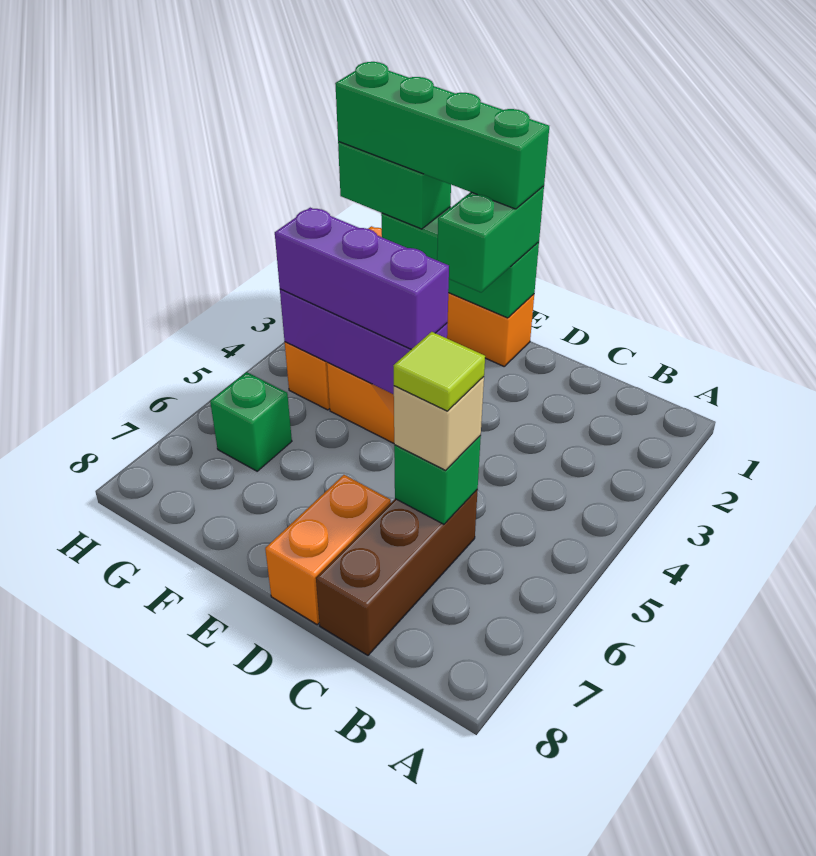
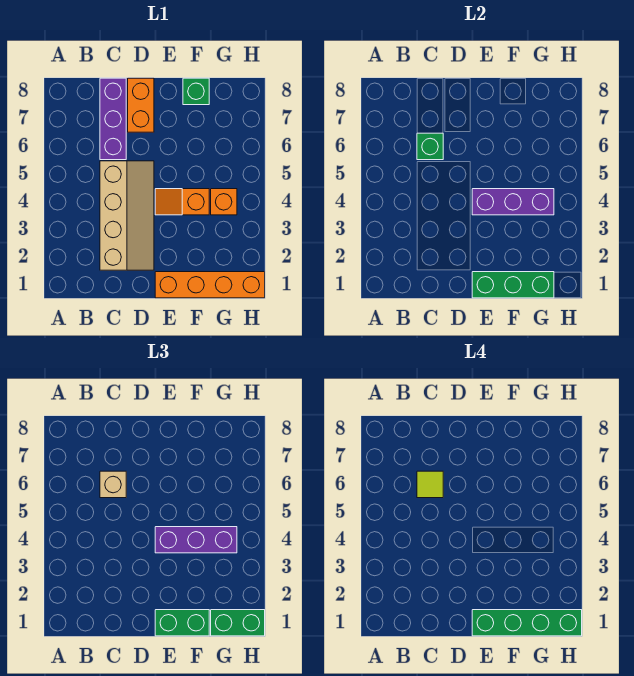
none -> tan slope C2:D5 level 1 top C
brown brick C6:C8 level 1 -> purple brick C6:C8 level 1
green brick E1:E2 level 3 -> green brick E1:F1 level 3
green brick G6 level 1 -> green brick F8 level 1

